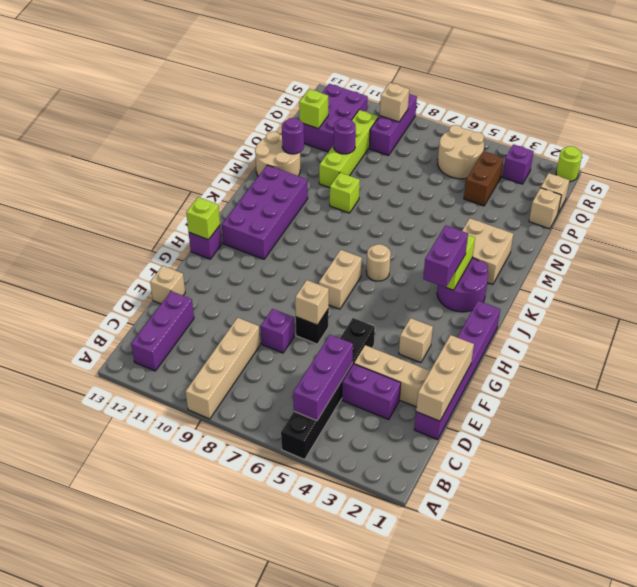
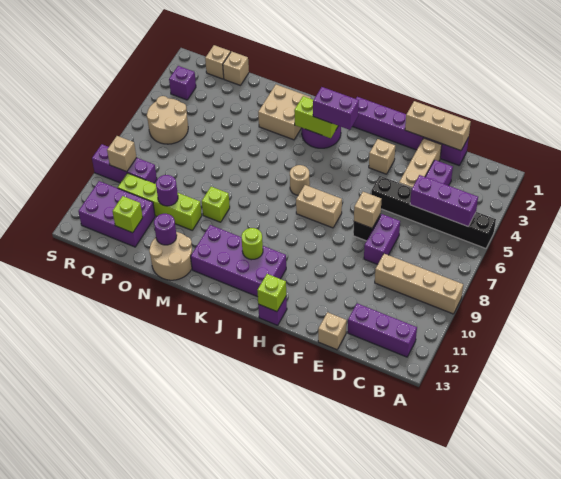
purple brick E8 level 1 -> purple brick E7:E8 level 1
brown brick P4:Q4 level 1 -> none
lime round brick S1 level 1 -> lime round brick J11 level 2

